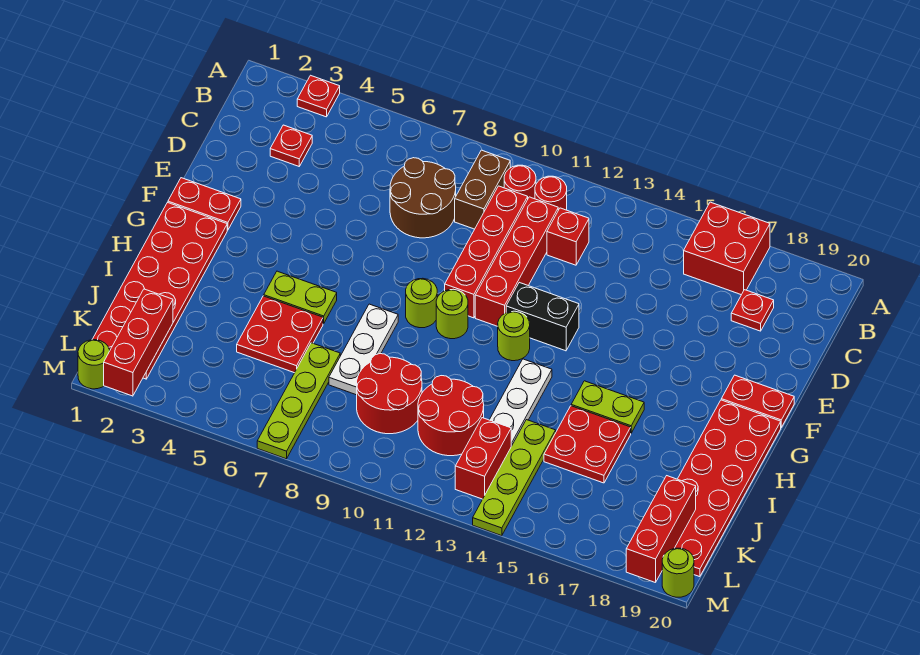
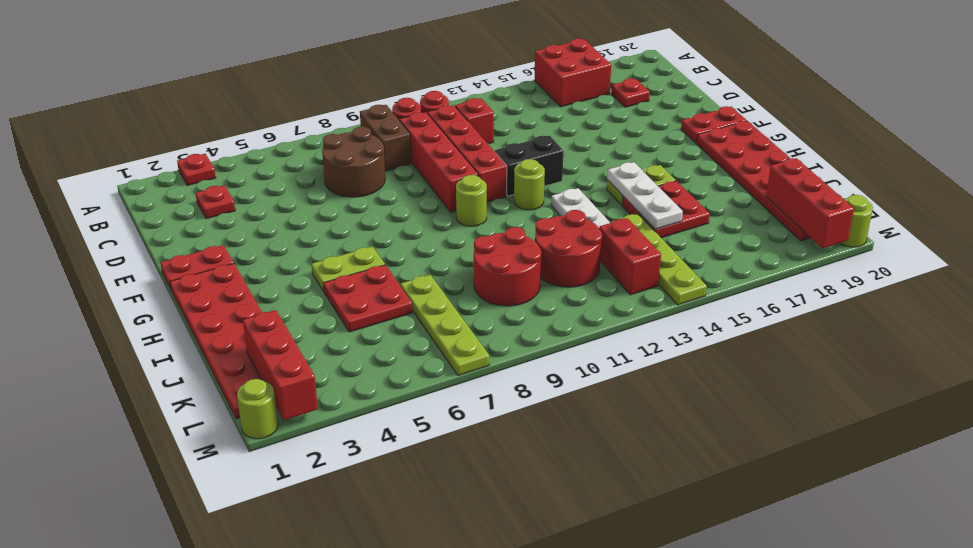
lime round brick G9 level 1 -> none
white plate H8:J8 level 1 -> white plate H15:J15 level 2

